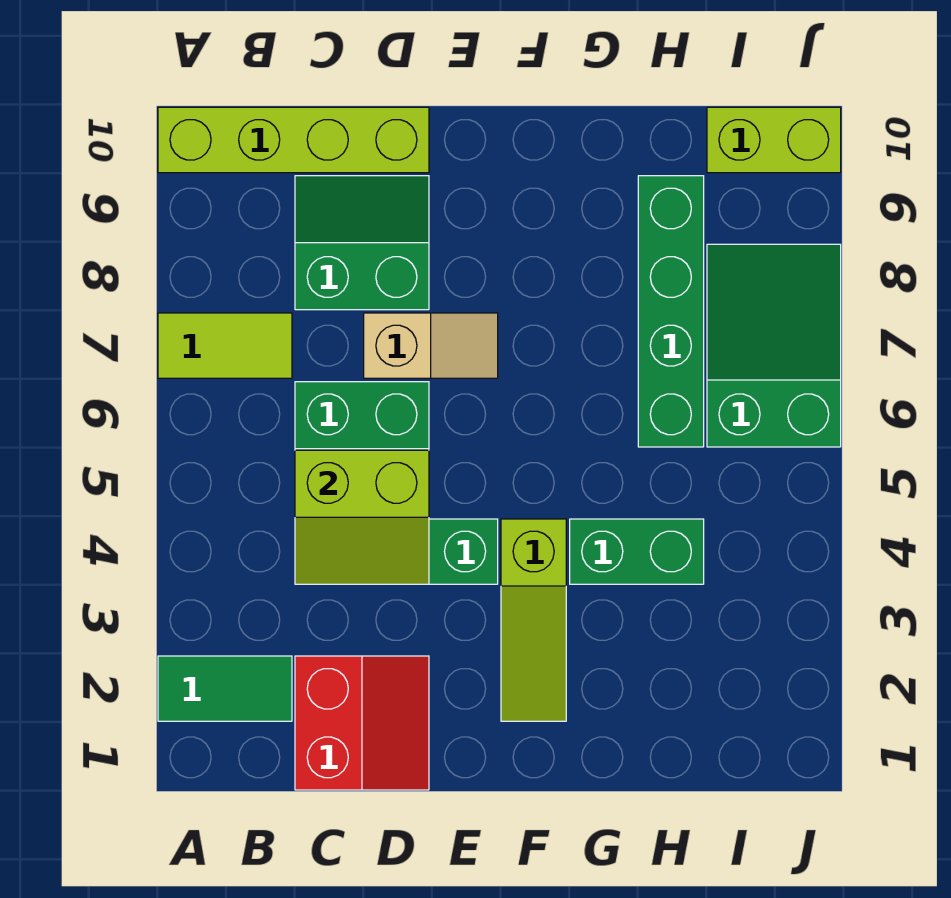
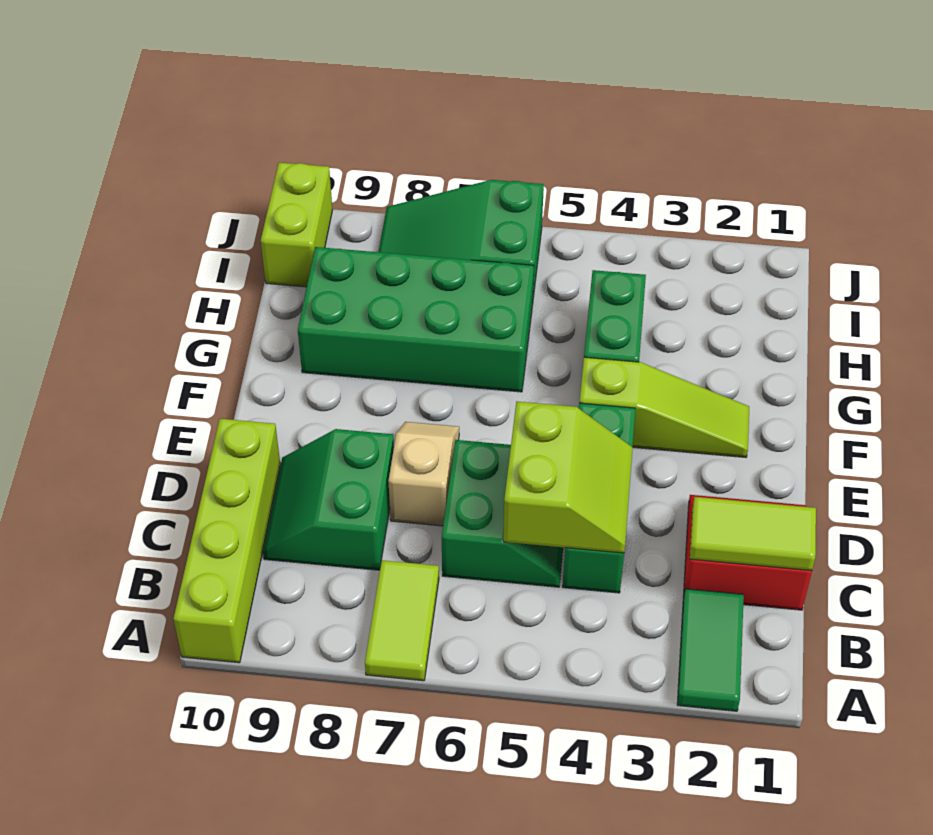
none -> lime tile C1:C2 level 2
green brick H6:H9 level 1 -> green brick G6:H9 level 1

